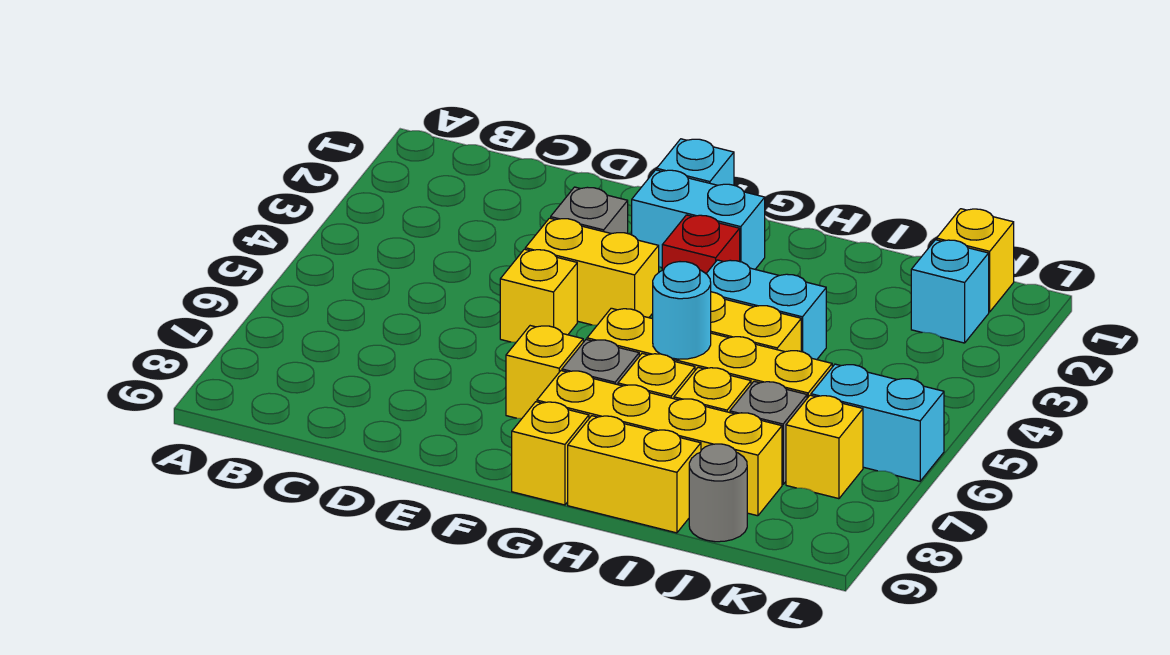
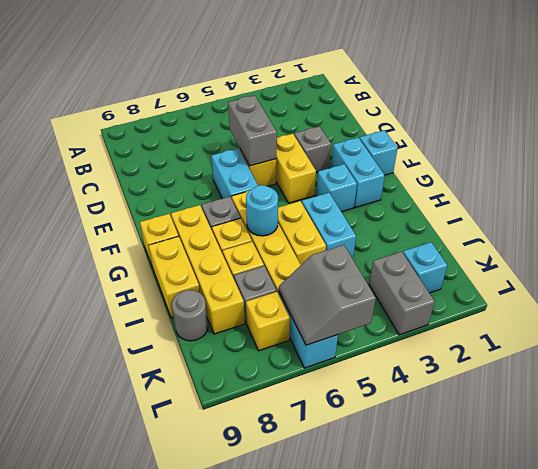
none -> grey brick D5:E5 level 2
none -> cyan brick E6:F6 level 1
yellow brick F7 level 1 -> none
red brick G3 level 1 -> cyan brick G3 level 1
yellow brick K1 level 1 -> none
none -> grey brick K3:L3 level 1
none -> grey slope K5:L6 level 2 top 5

